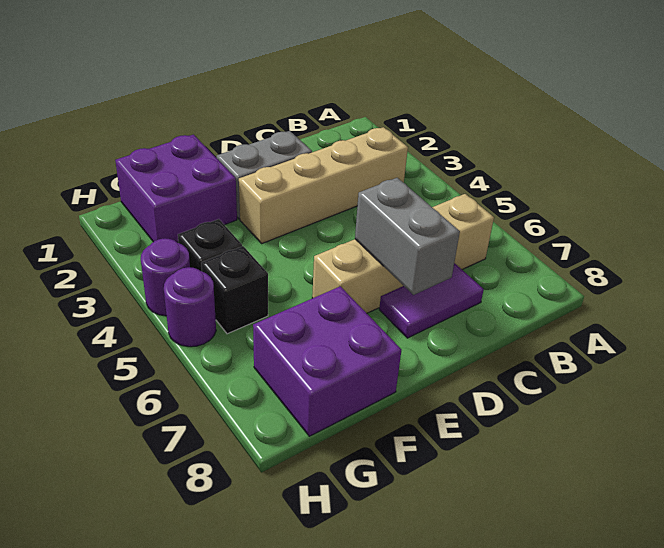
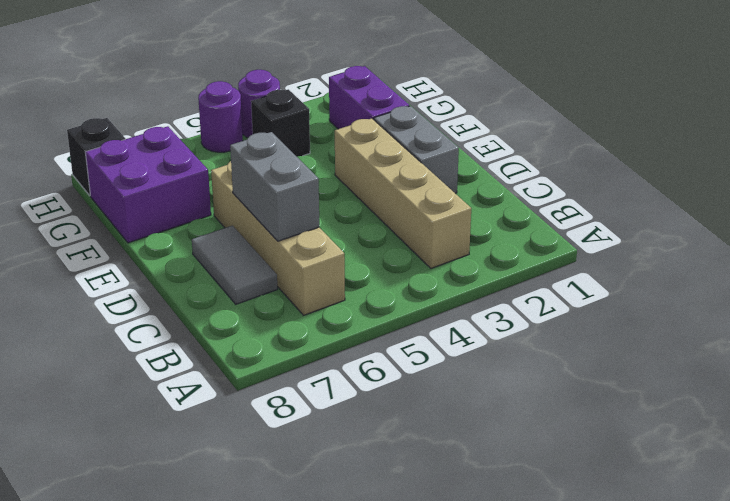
purple tile C7:D7 level 1 -> grey tile C7:D7 level 1
grey brick D6:D7 level 2 -> grey brick C6:D6 level 2
purple brick F1:G2 level 1 -> purple brick F2:G2 level 1
black brick G5 level 1 -> black brick H8 level 1

